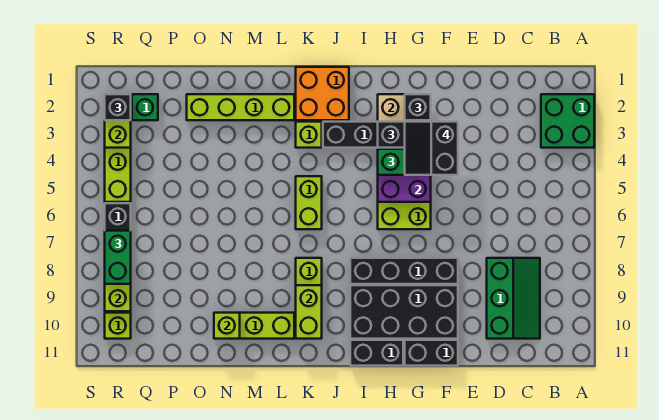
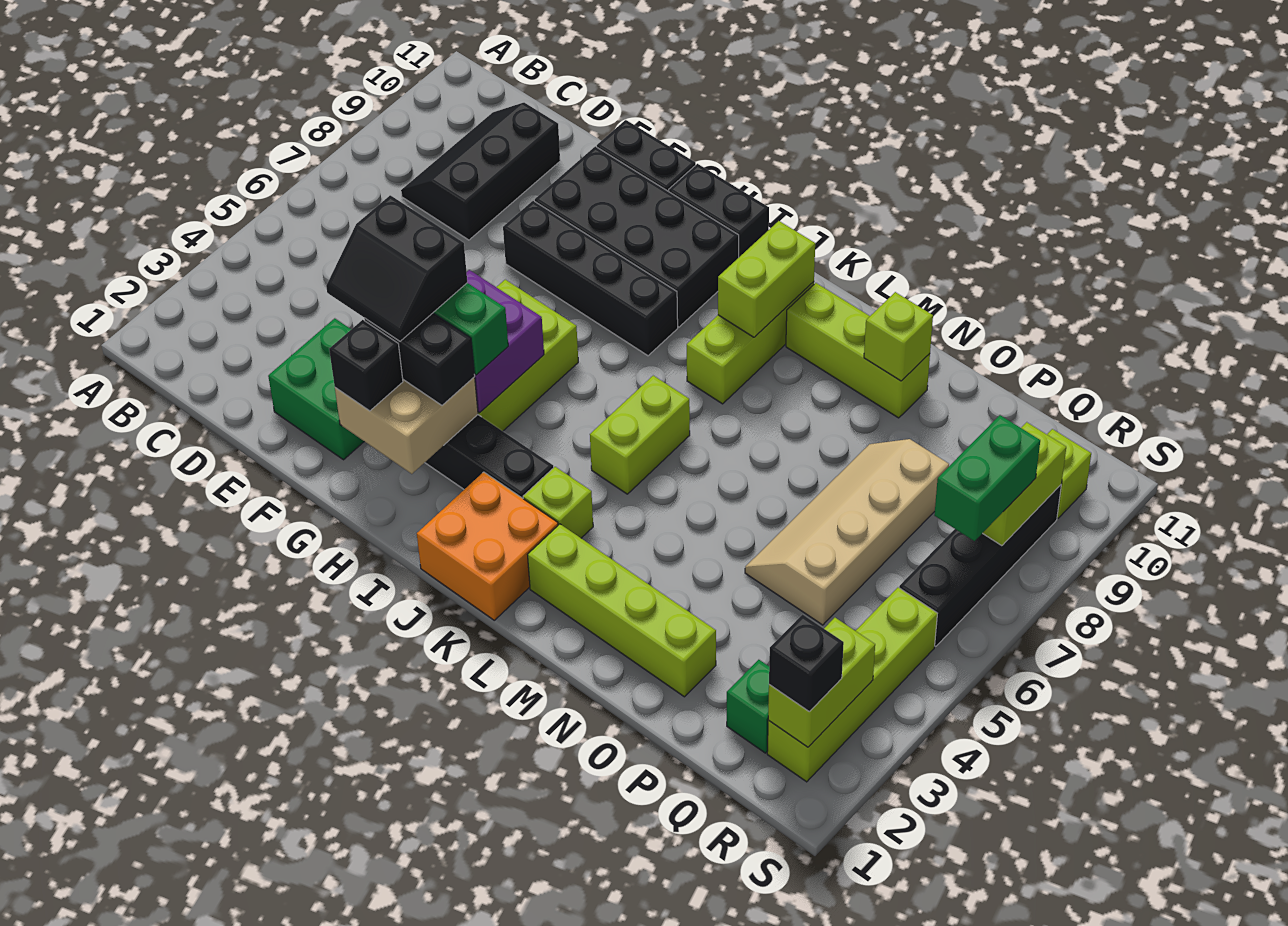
green brick A2:B3 level 1 -> green brick E2:F3 level 1
green slope C8:D10 level 1 top D -> black slope C8:D10 level 1 top D
black slope F3:G4 level 4 top F -> black slope F3:G4 level 4 top 4
none -> tan slope O5:P8 level 1 top P

